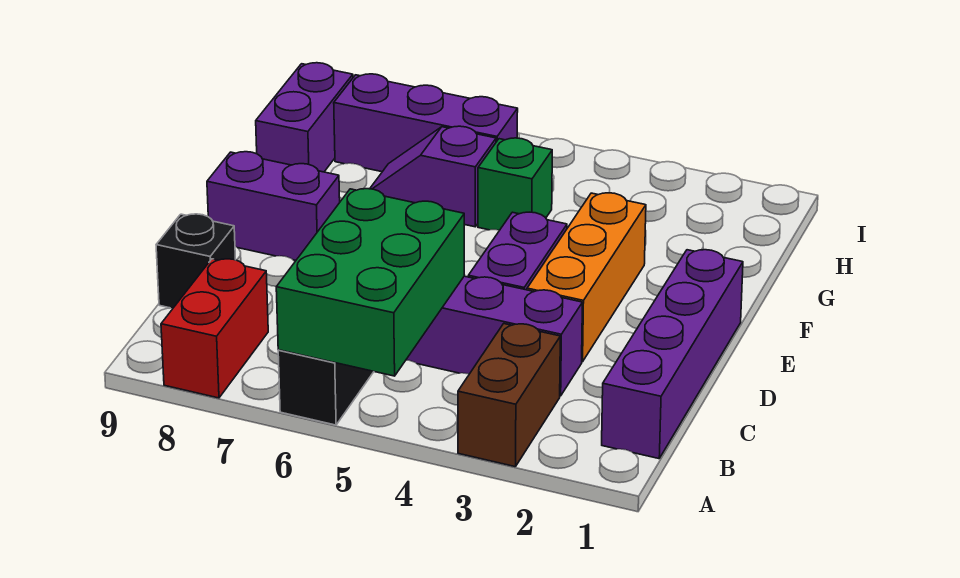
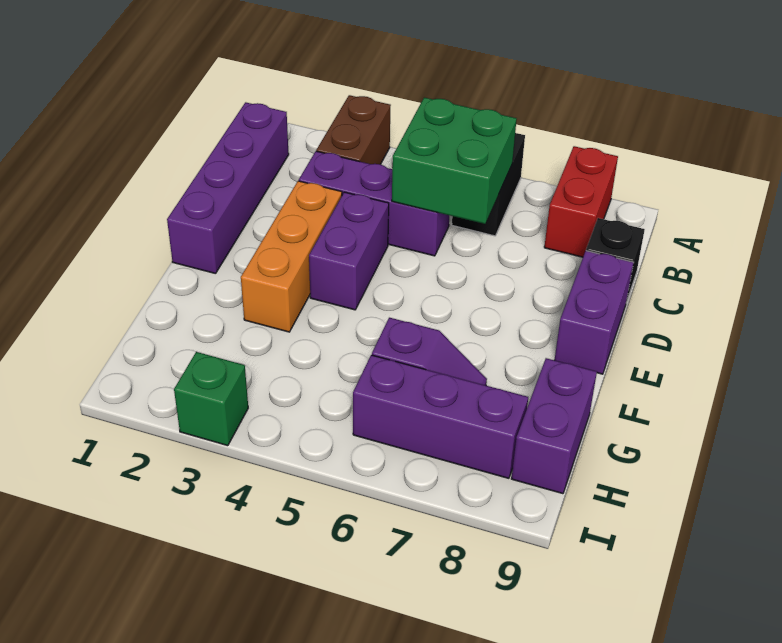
green brick A5:C6 level 2 -> green brick B5:C6 level 2
purple brick E8:E9 level 1 -> purple brick D9:E9 level 1
green brick G5 level 1 -> green brick I3 level 1

